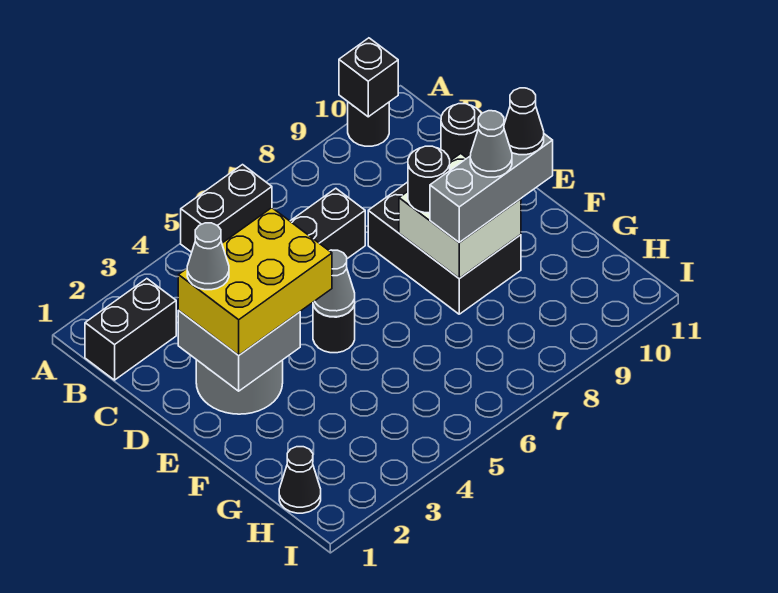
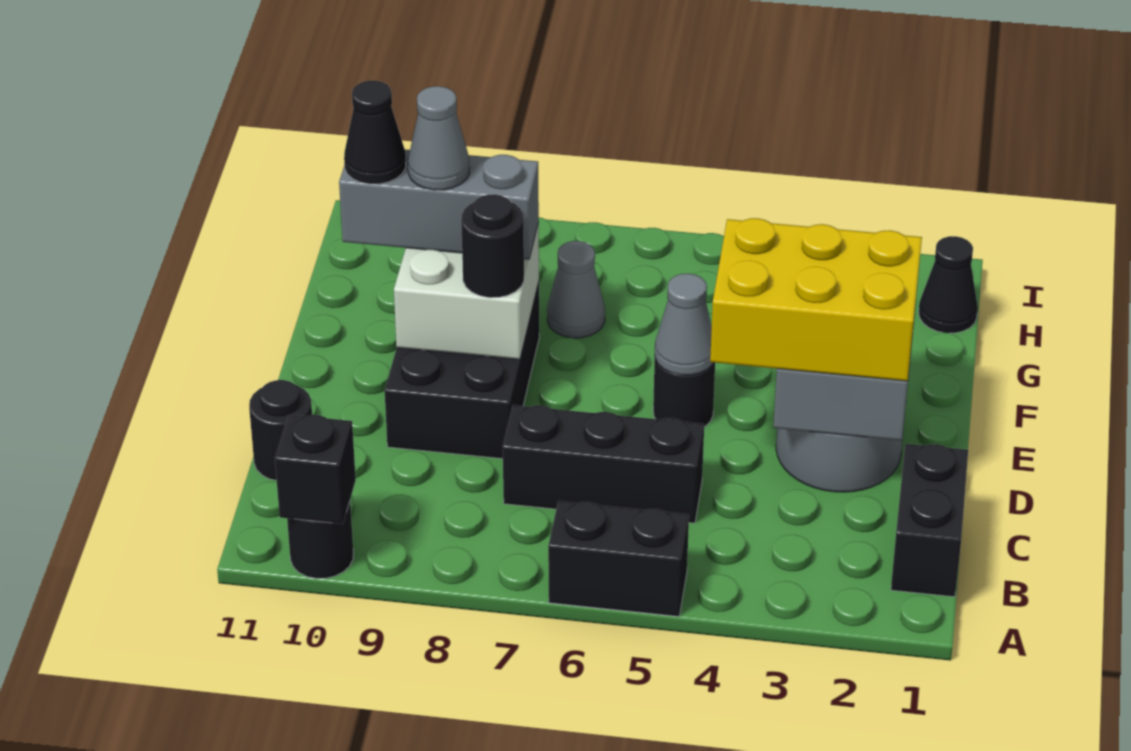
black brick B1:B2 level 1 -> black brick B1:C1 level 1
grey cone D2 level 4 -> grey cone G7 level 1

